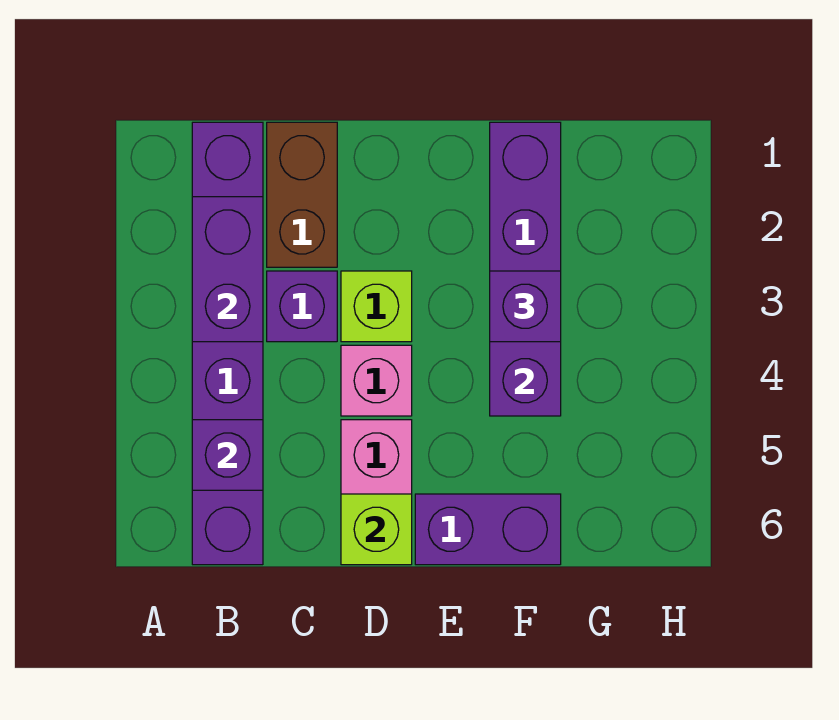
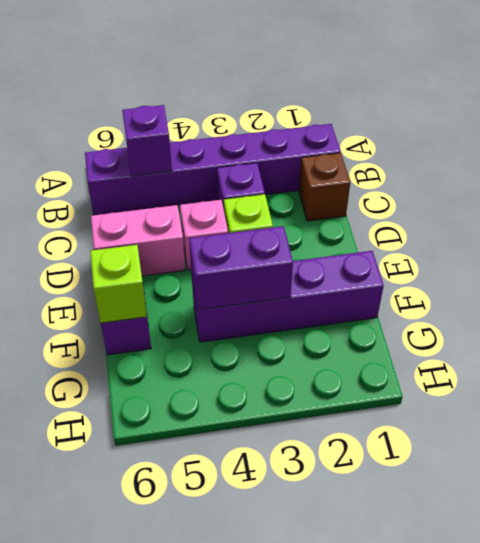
purple brick B2:B3 level 2 -> none
brown brick C1:C2 level 1 -> brown brick C1 level 1
lime brick D6 level 2 -> lime brick F6 level 2
purple brick F3 level 3 -> none

